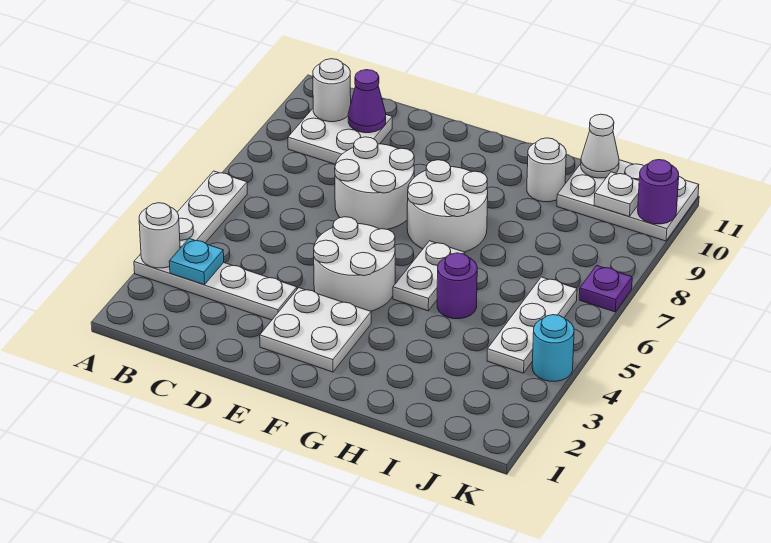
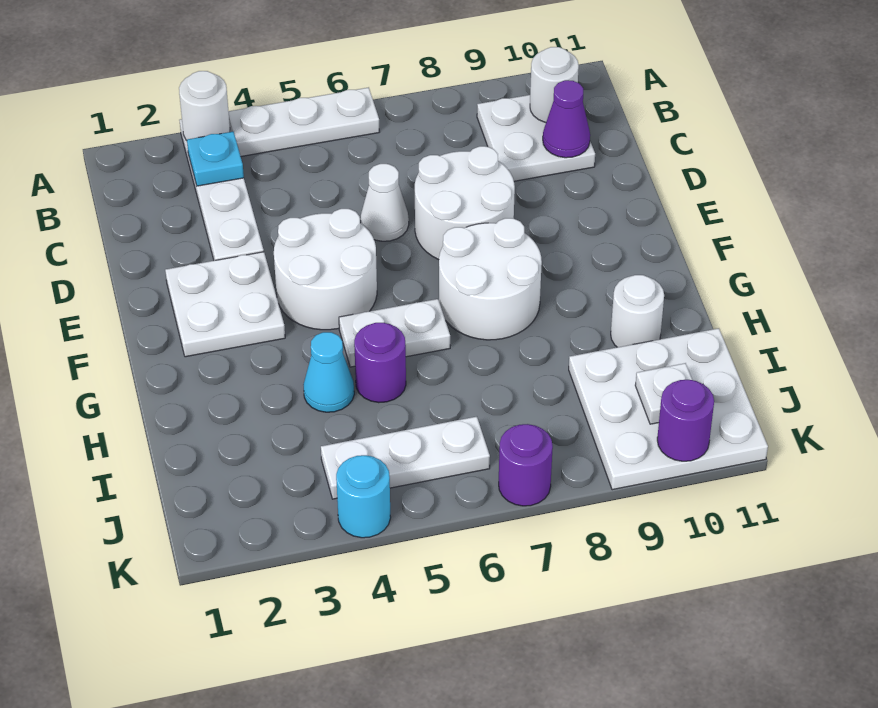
none -> cyan cone H4 level 1
white plate I10:K11 level 1 -> white plate I9:K11 level 1
white cone I11 level 2 -> white cone D6 level 1
purple plate K7 level 1 -> purple round brick K7 level 1

